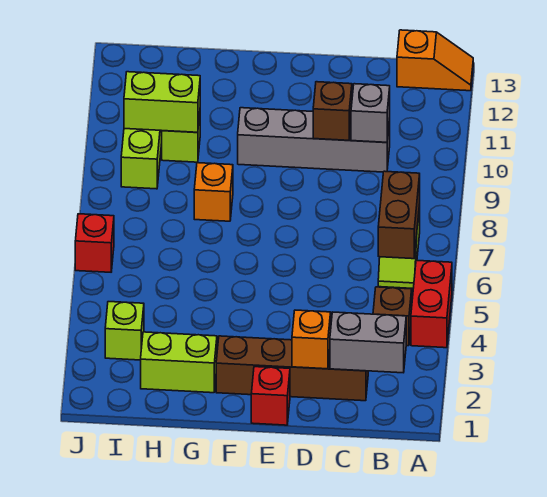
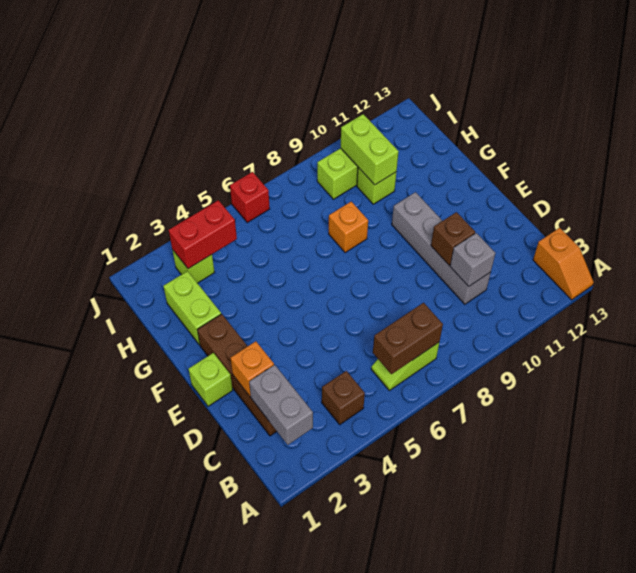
red brick A4:A5 level 1 -> red brick I3:I4 level 2
red brick E1 level 1 -> lime brick E1 level 1

